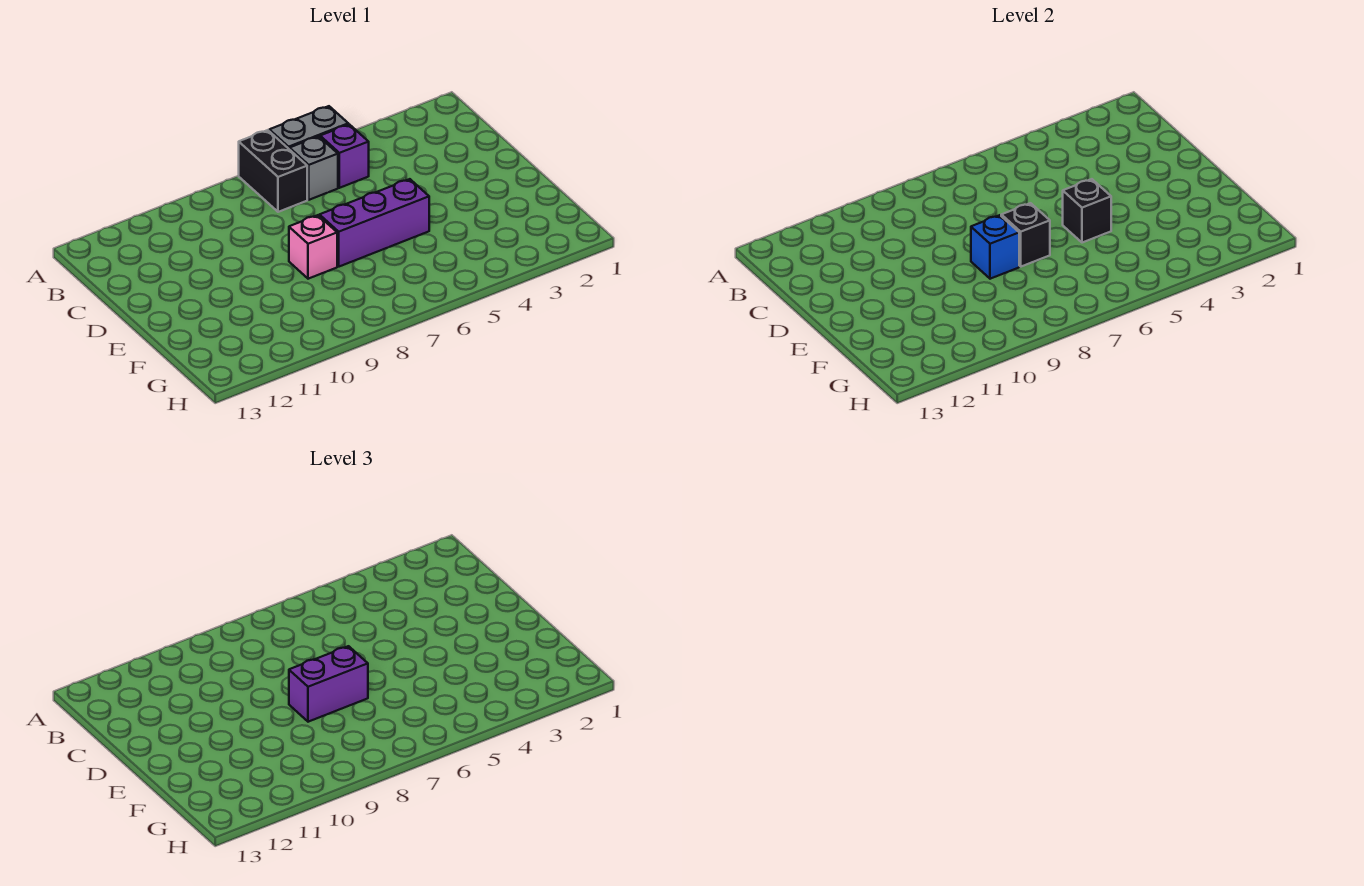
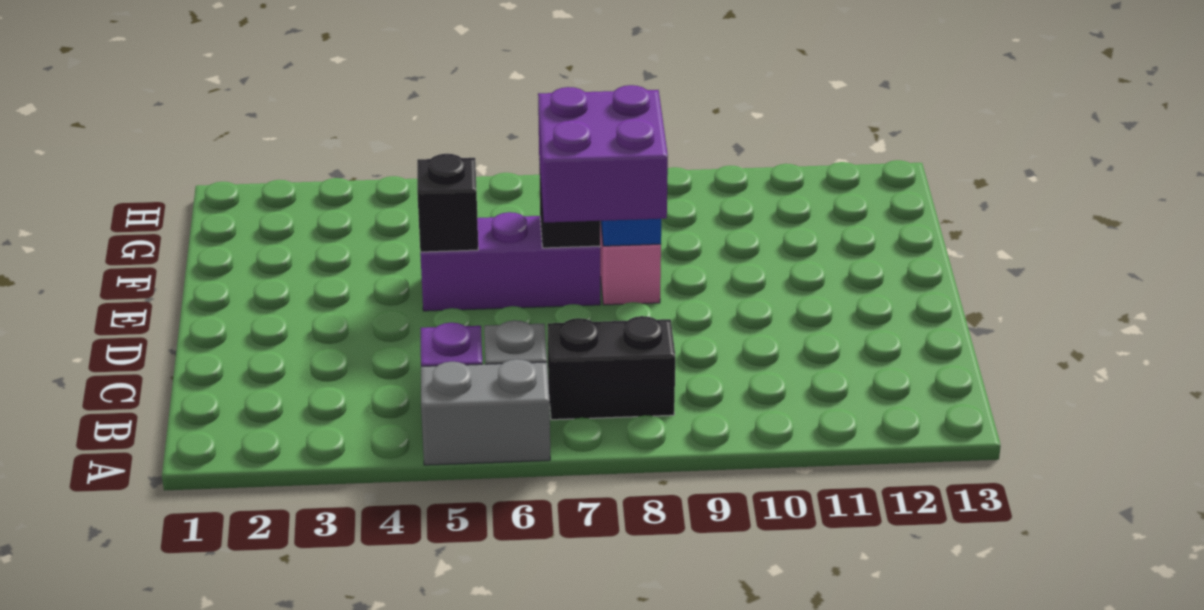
black brick A7:B7 level 1 -> black brick B7:B8 level 1
purple brick E7:E8 level 3 -> purple brick D7:E8 level 3

